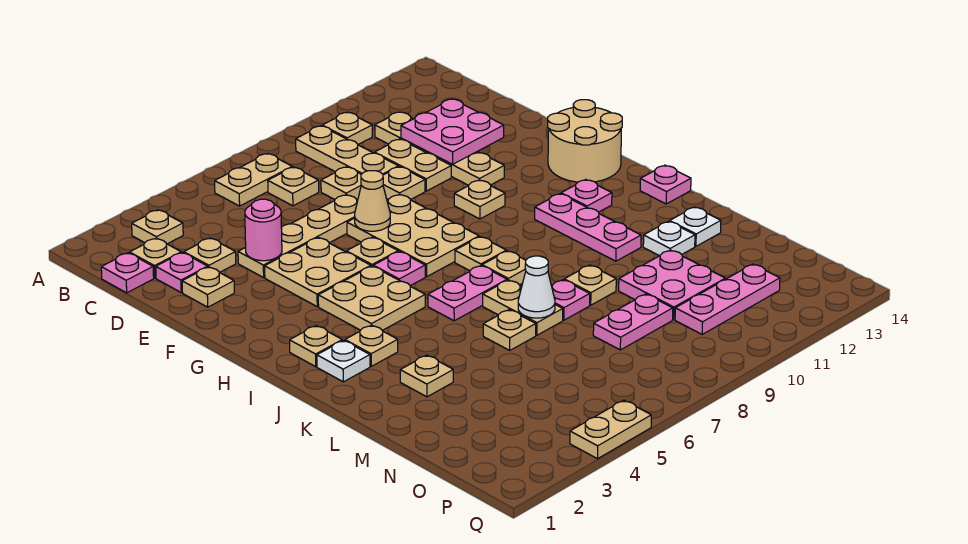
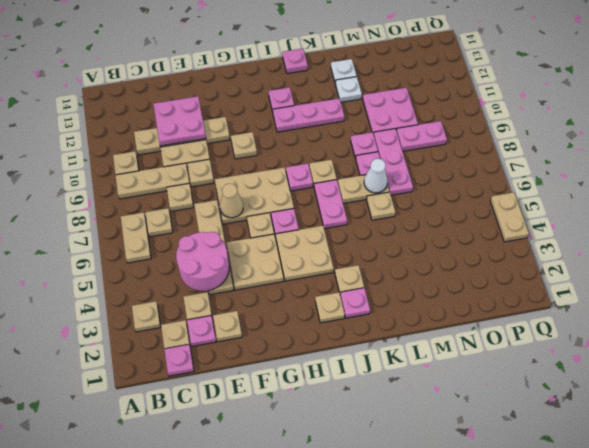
pink round brick E4 level 2 -> pink round brick D4:E5 level 2
tan round brick G13:H14 level 1 -> none
tan plate I8 level 1 -> pink plate I8 level 1
white plate J2 level 1 -> pink plate J2 level 1
tan plate L3 level 1 -> none
tan plate L9 level 1 -> pink plate L9 level 1
pink plate N8:N9 level 1 -> pink plate N9:O9 level 1
pink plate O10:O12 level 1 -> pink plate M7:M9 level 1

